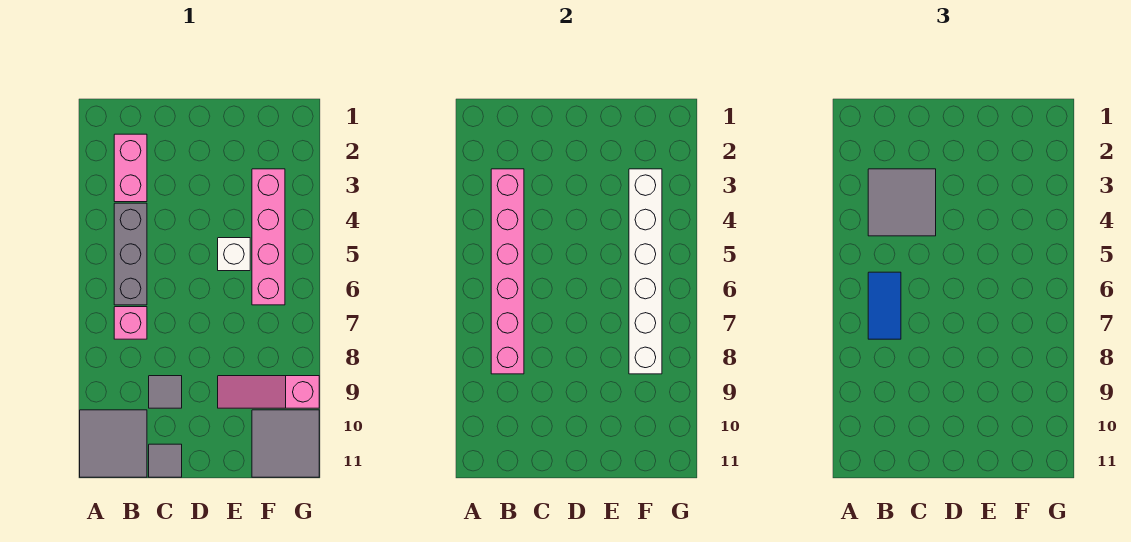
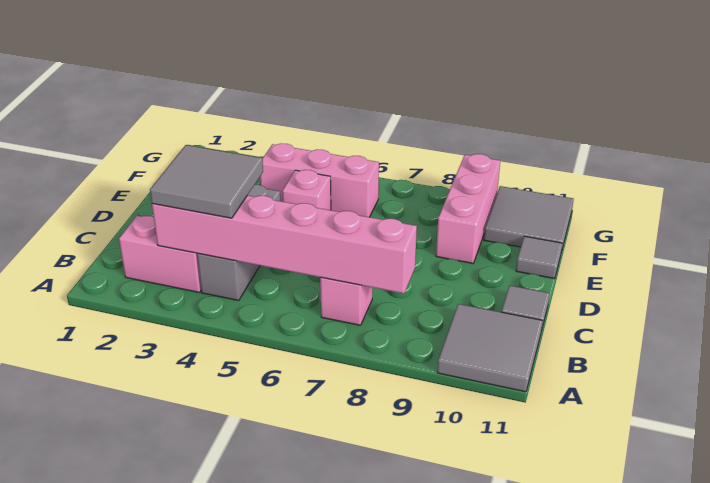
grey brick B4:B6 level 1 -> grey brick B4:D4 level 1
blue tile B6:B7 level 3 -> none
grey tile C9 level 1 -> grey tile E11 level 1
white brick E5 level 1 -> pink brick E5 level 1
pink slope E9:G9 level 1 top G -> pink brick E9:G9 level 1
pink brick F3:F6 level 1 -> pink brick F4:F6 level 1
white brick F3:F8 level 2 -> none

